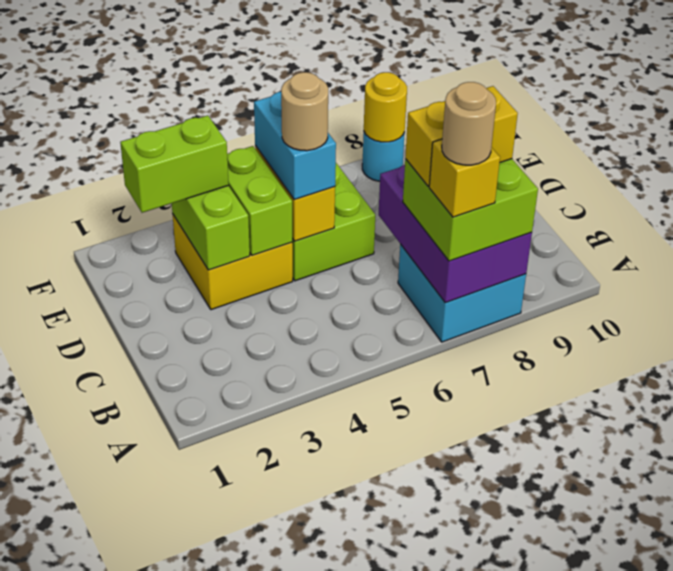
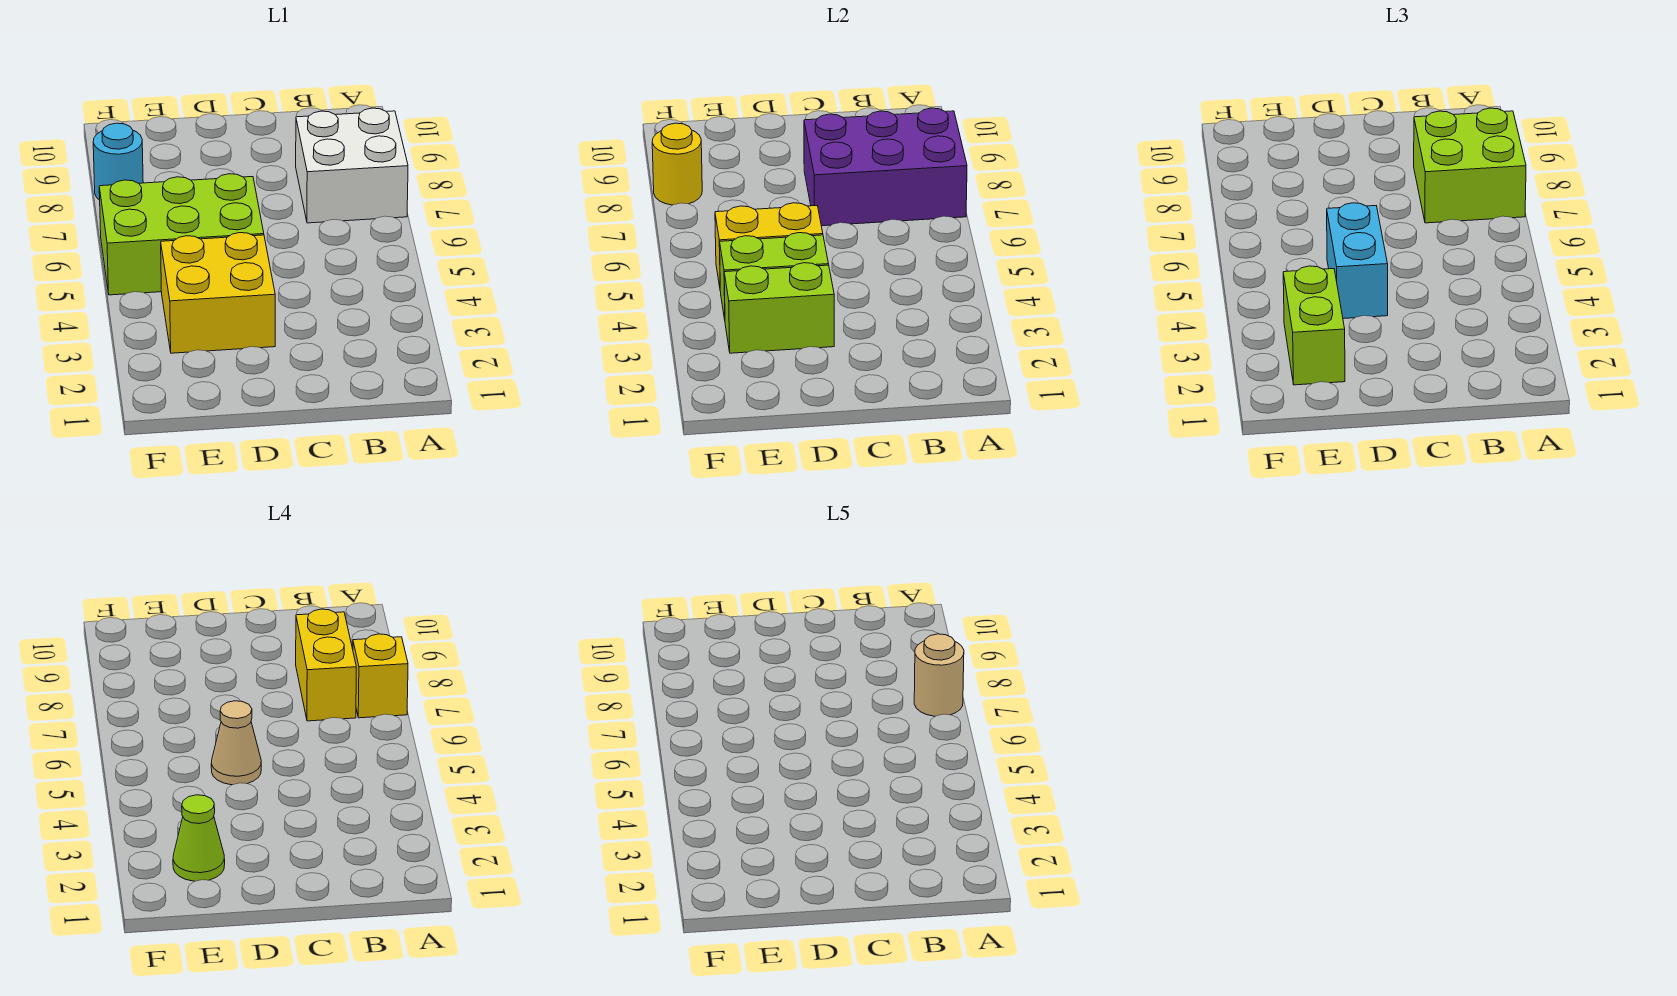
cyan brick A7:B8 level 1 -> white brick A7:B8 level 1
cyan brick D5:E5 level 3 -> cyan brick D4:D5 level 3
tan round brick D5 level 4 -> tan cone D5 level 4
none -> lime cone E2 level 4

